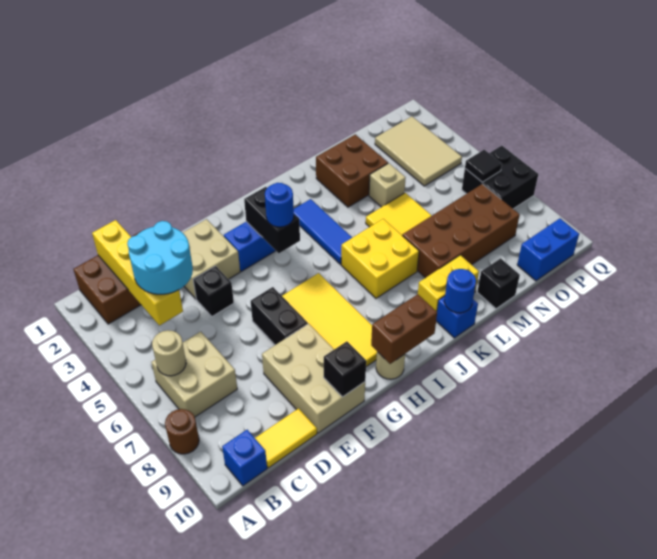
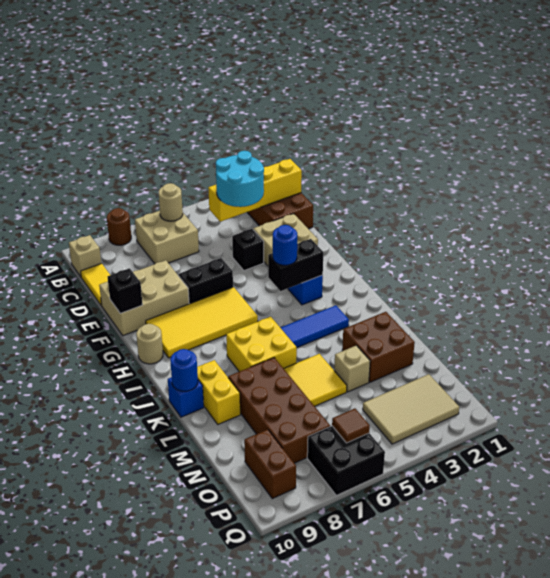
blue brick B10 level 1 -> tan brick B10 level 1
brown brick H10:I10 level 2 -> brown brick O9:P9 level 1
black brick M10 level 1 -> none
blue brick O10:P10 level 1 -> none
black tile P6 level 2 -> brown tile P6 level 2

